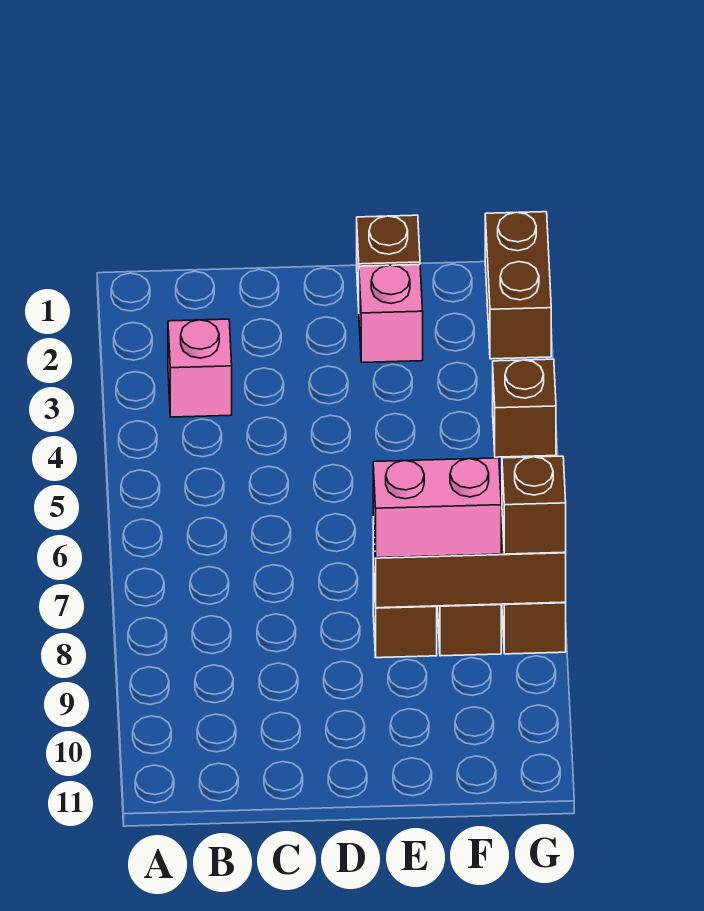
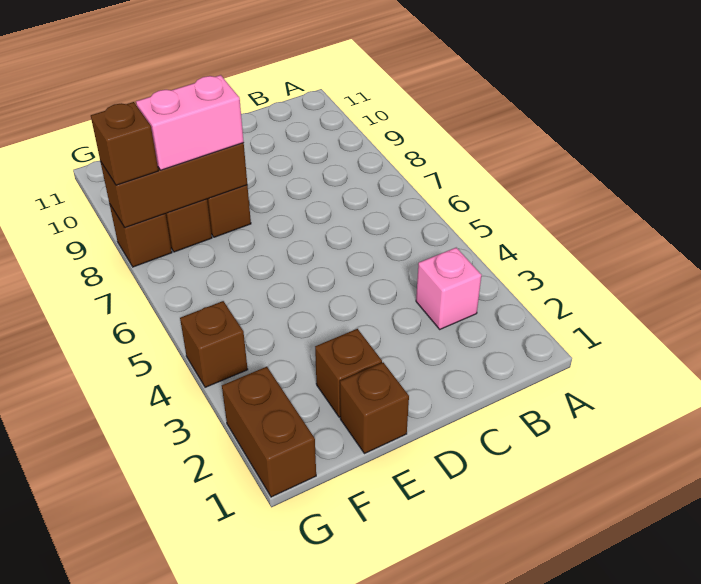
pink brick E2 level 1 -> brown brick E2 level 1

